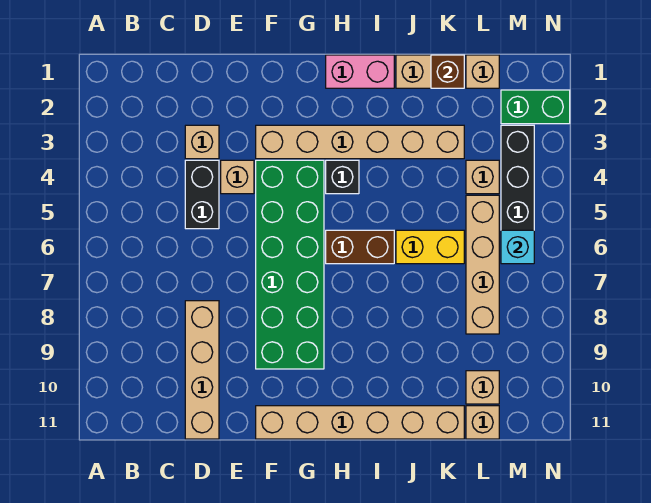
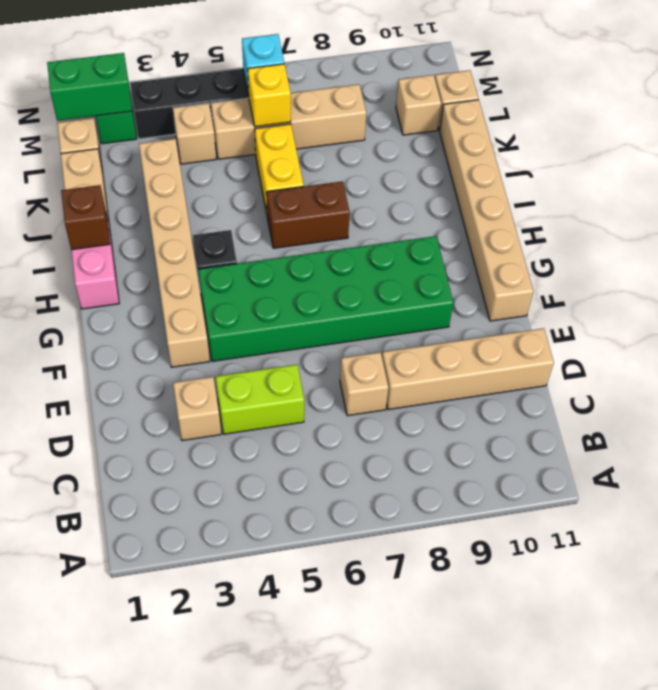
black brick D4:D5 level 1 -> lime brick D4:D5 level 1
tan brick E4 level 1 -> tan brick D7 level 1
brown brick H6:I6 level 1 -> brown brick I6:I7 level 1
brown brick K1 level 2 -> brown brick I1 level 2
none -> yellow brick L6 level 2
none -> green brick M1:M2 level 2

